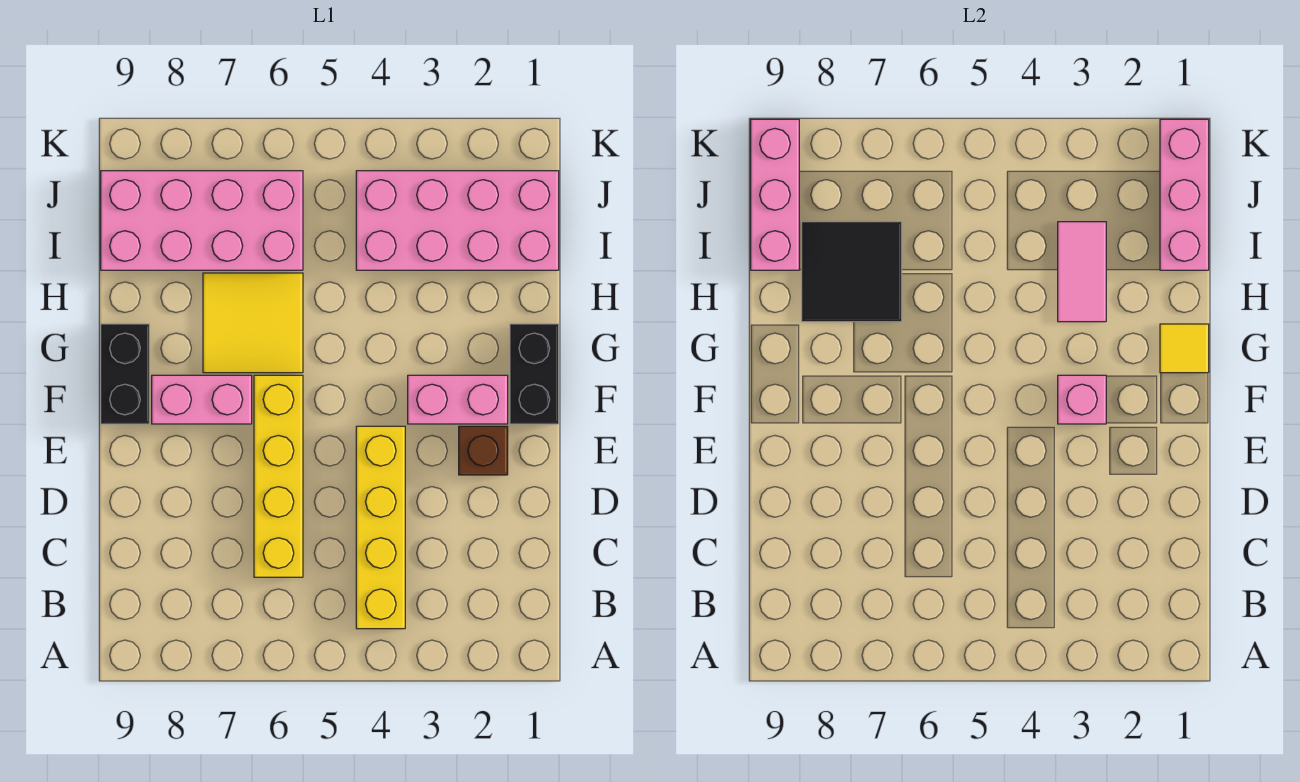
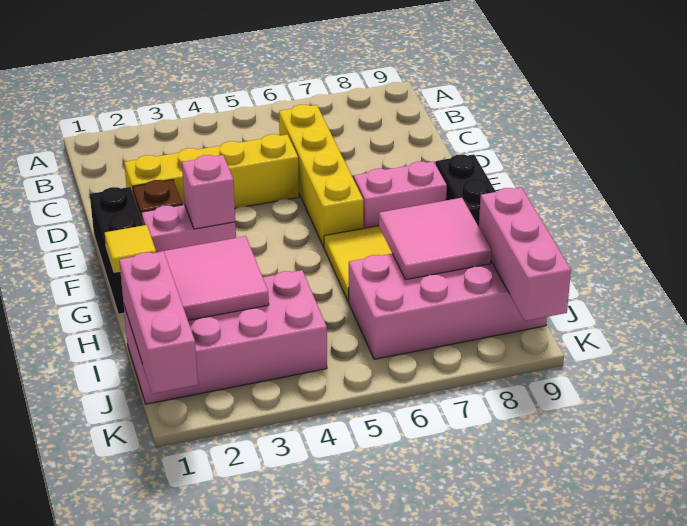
yellow brick B4:E4 level 1 -> yellow brick D2:D5 level 1
black brick F1:G1 level 1 -> black brick E1:G1 level 1
pink tile H3:I3 level 2 -> pink tile H2:I3 level 2
black tile H7:I8 level 2 -> pink tile H7:I8 level 2

